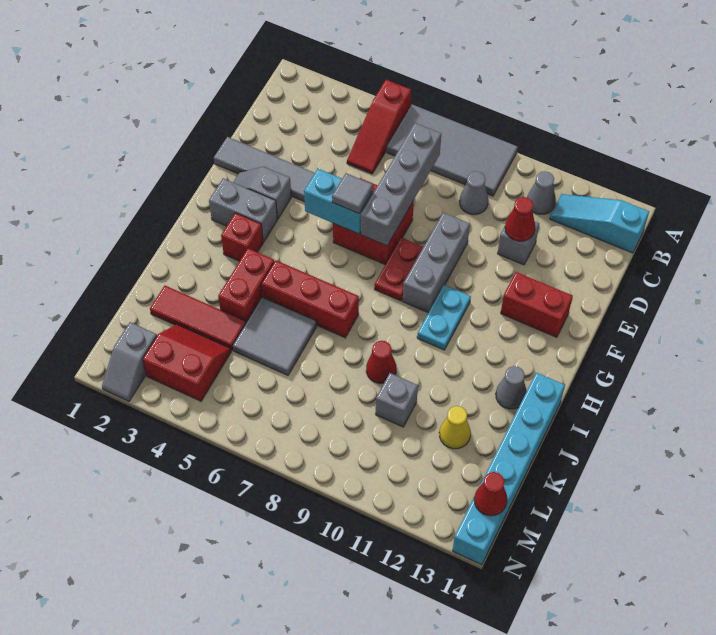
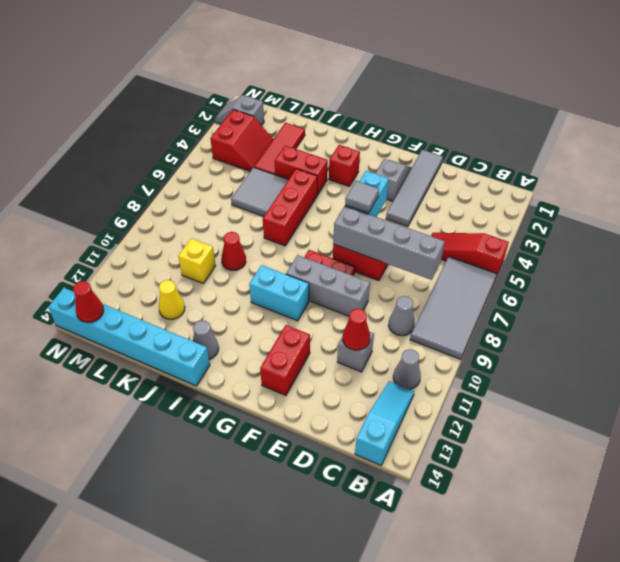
grey brick G2:G3 level 1 -> none
cyan plate G10:H10 level 1 -> cyan brick G10:H10 level 1
grey brick K10 level 1 -> yellow brick K10 level 1

